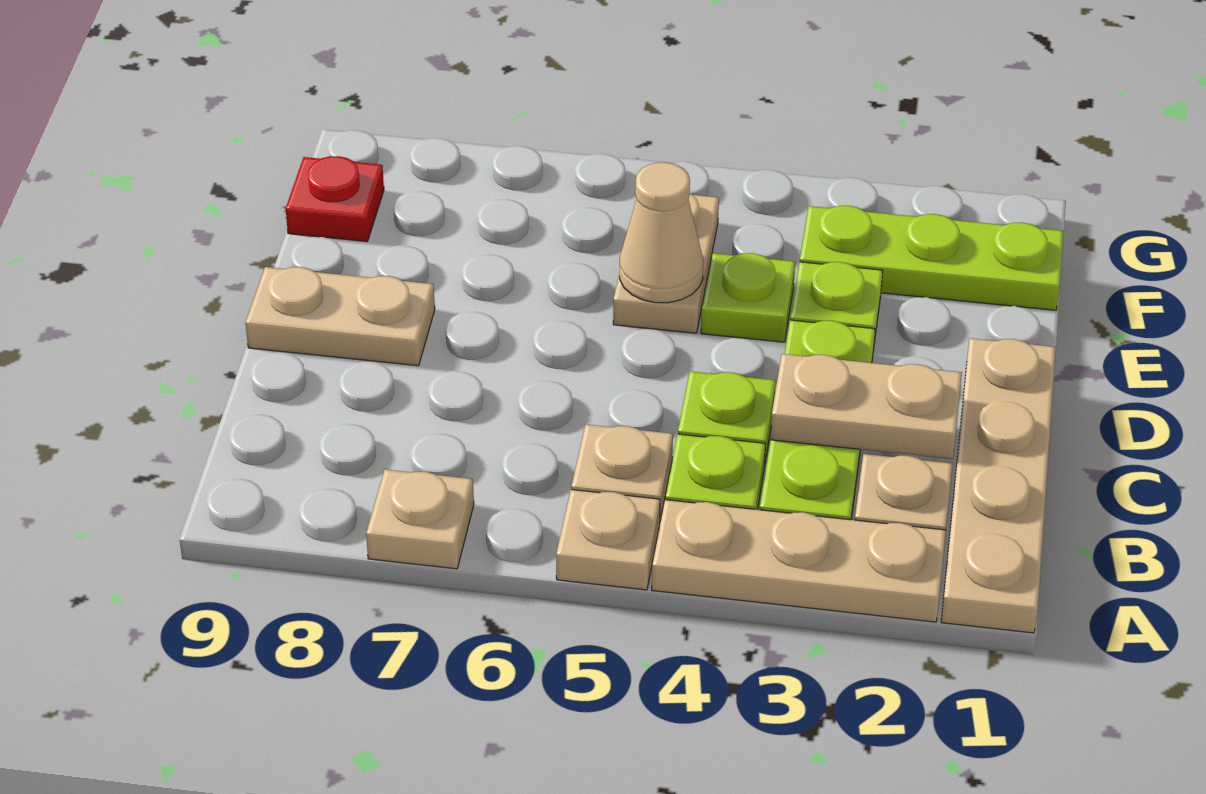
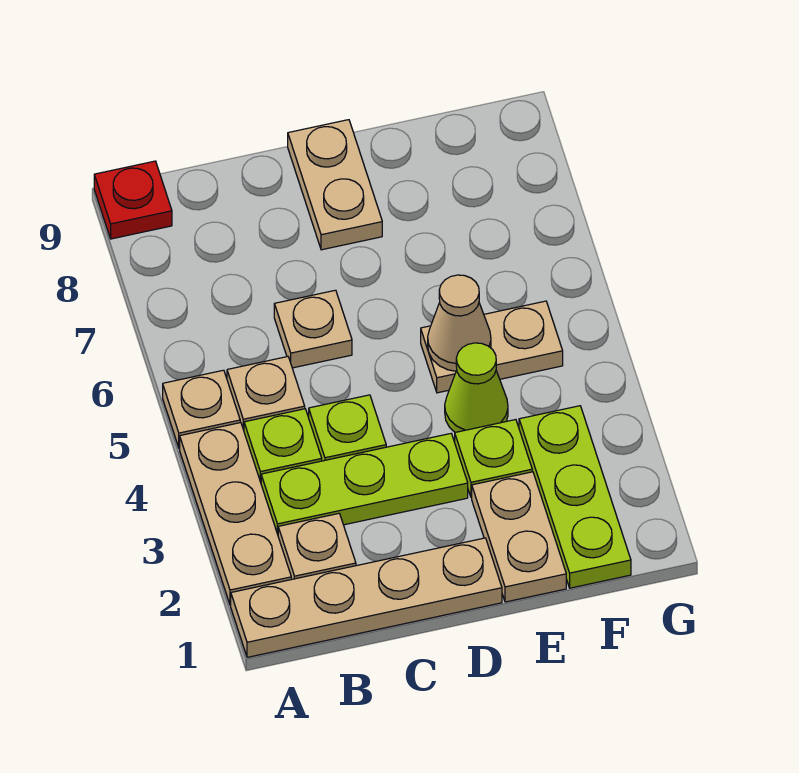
tan plate A7 level 1 -> tan plate C6 level 1
tan plate C2:C3 level 2 -> tan plate E1:E2 level 1
lime plate E4 level 1 -> lime cone E4 level 1
red plate F9 level 1 -> red plate A9 level 1

